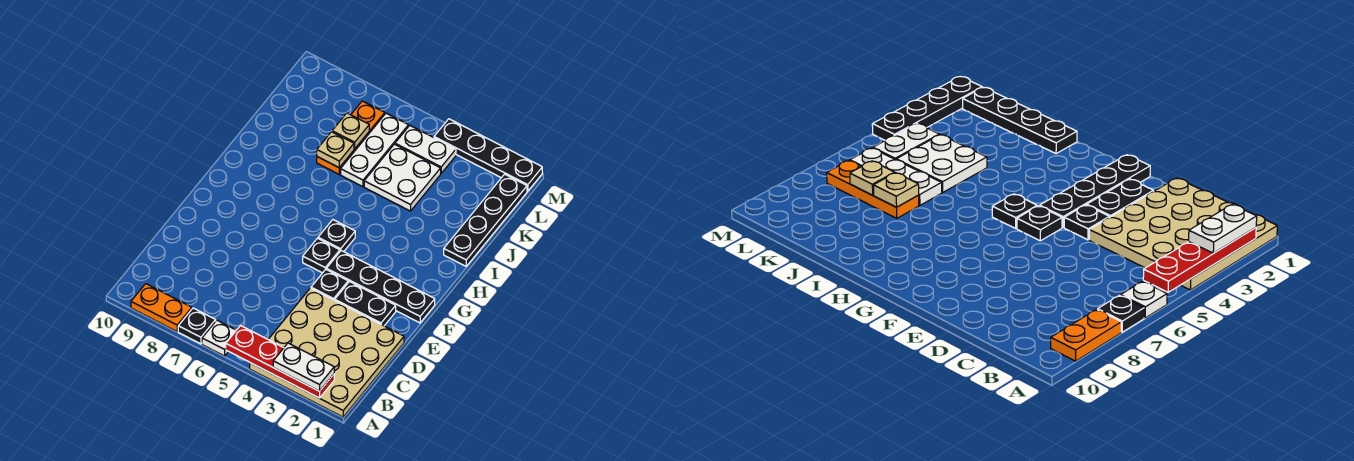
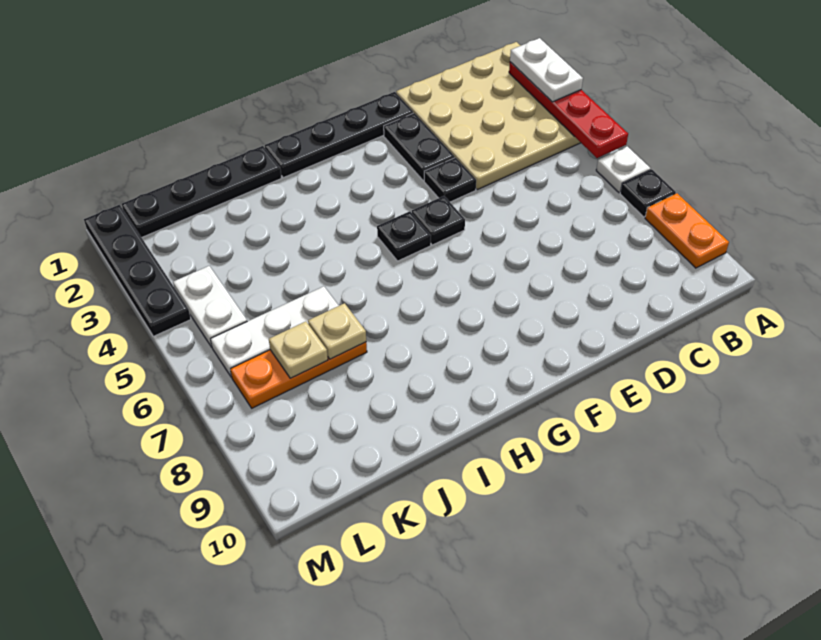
black plate F1:F4 level 1 -> black plate E1:H1 level 1
white plate J4:K5 level 1 -> none

